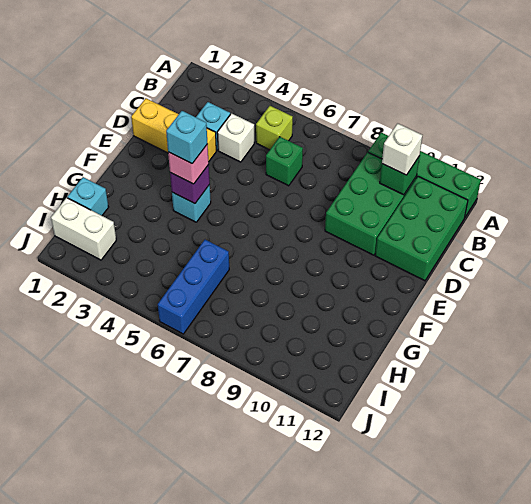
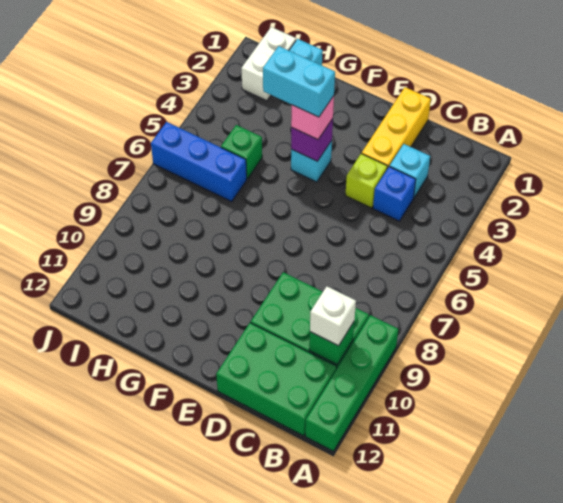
lime brick B5 level 1 -> lime brick D4 level 1
white brick C4 level 1 -> blue brick C4 level 1
green brick C6 level 1 -> green brick H5 level 1
cyan brick F4 level 4 -> cyan brick F4:G4 level 4

